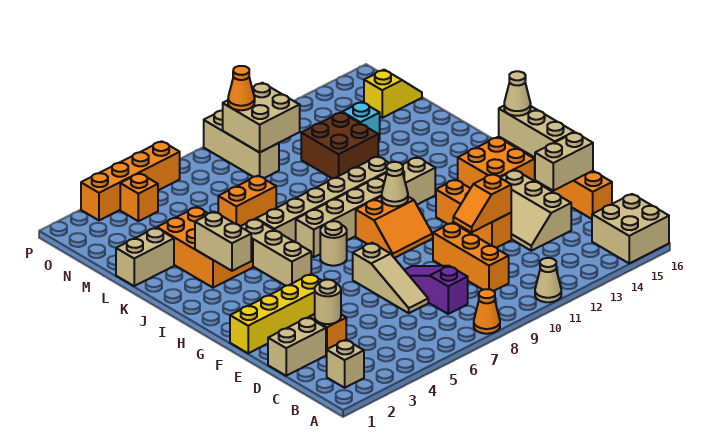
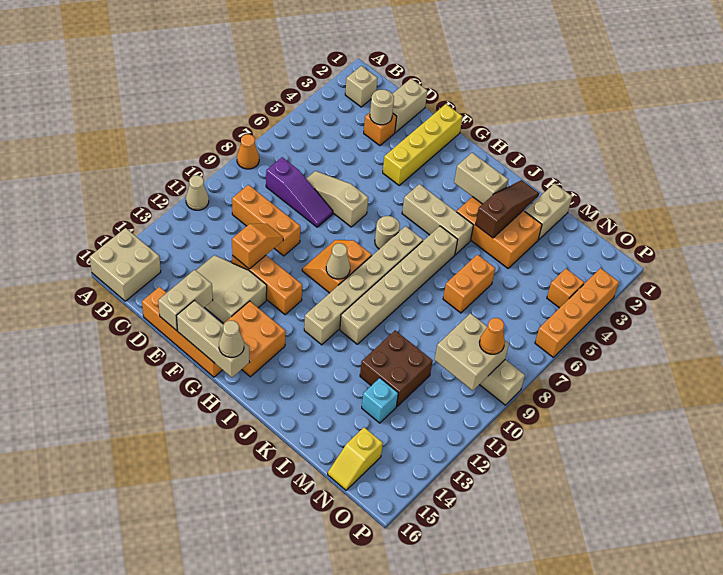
tan slope D13:F14 level 1 top 14 -> tan slope D13:F14 level 1 top F
none -> brown slope K2:K4 level 2 top 4

